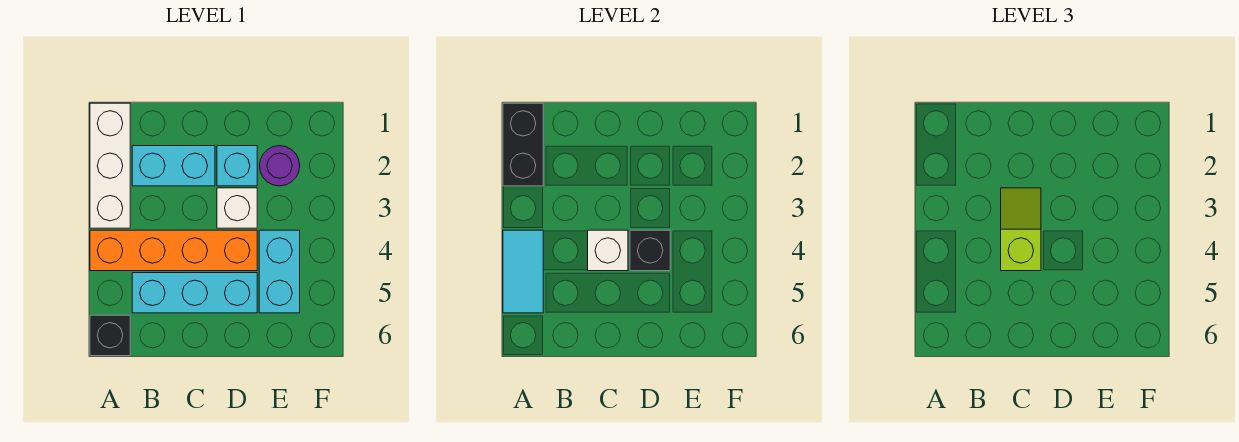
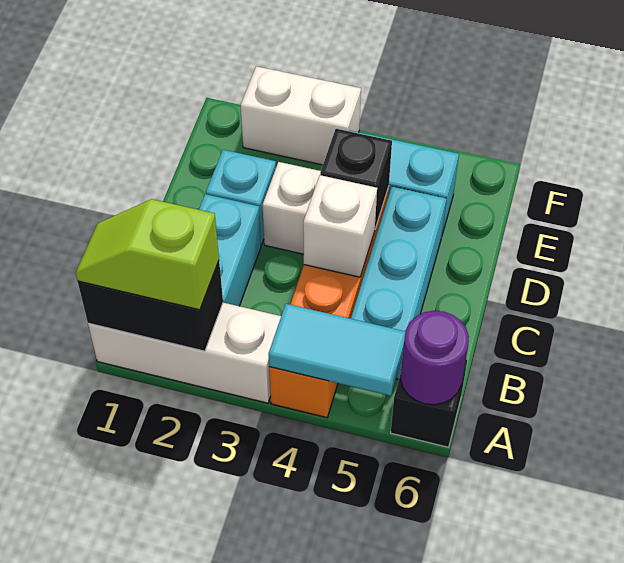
lime slope C3:C4 level 3 top 4 -> lime slope A1:A2 level 3 top 2
purple round brick E2 level 1 -> purple round brick A6 level 2
none -> white brick F2:F3 level 1

